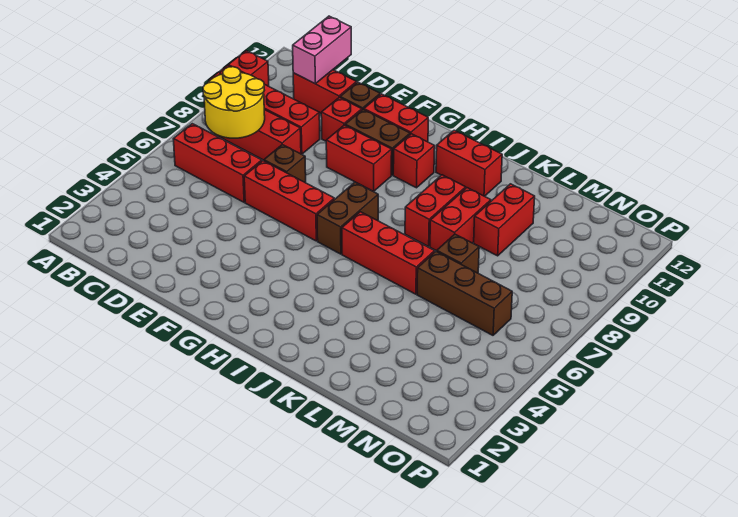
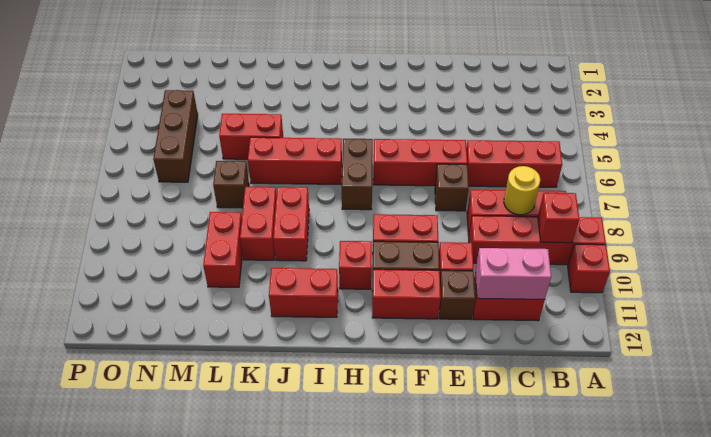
yellow round brick B7:C8 level 2 -> yellow round brick C8 level 2
none -> red brick B9 level 2
pink brick C11:C12 level 2 -> pink brick C11:D11 level 2
none -> red brick K5:L5 level 1
brown brick L6:N6 level 1 -> brown brick N4:N6 level 1

